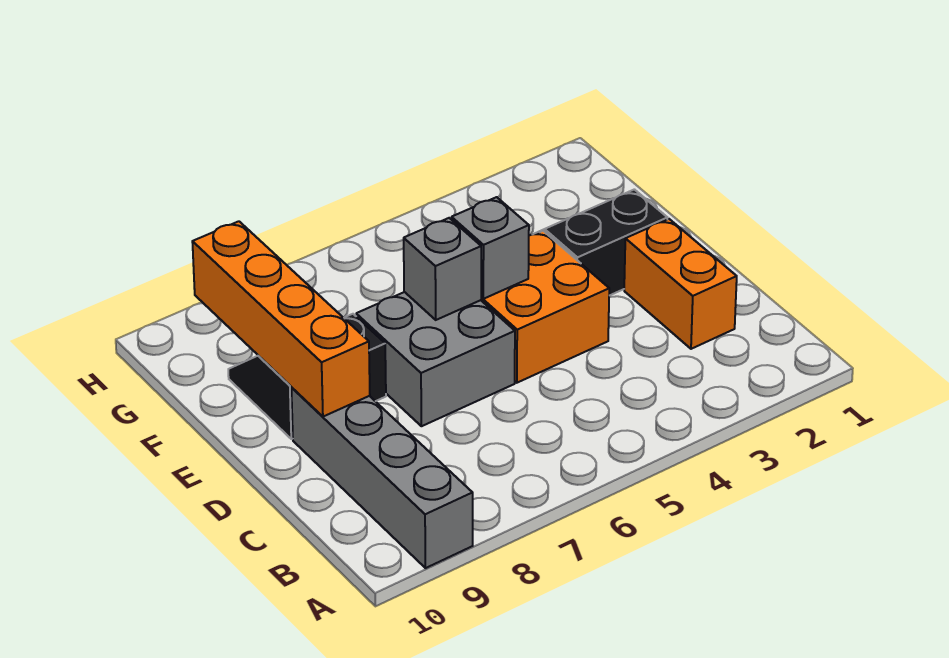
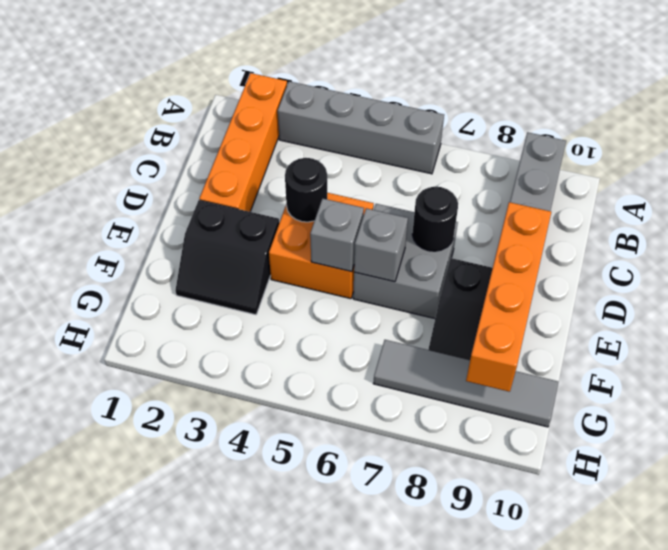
none -> grey brick A3:A6 level 1
orange brick C2:D2 level 1 -> orange brick A2:D2 level 1
none -> black round brick D4 level 2
none -> black round brick D7 level 2
none -> grey tile G7:G10 level 1

